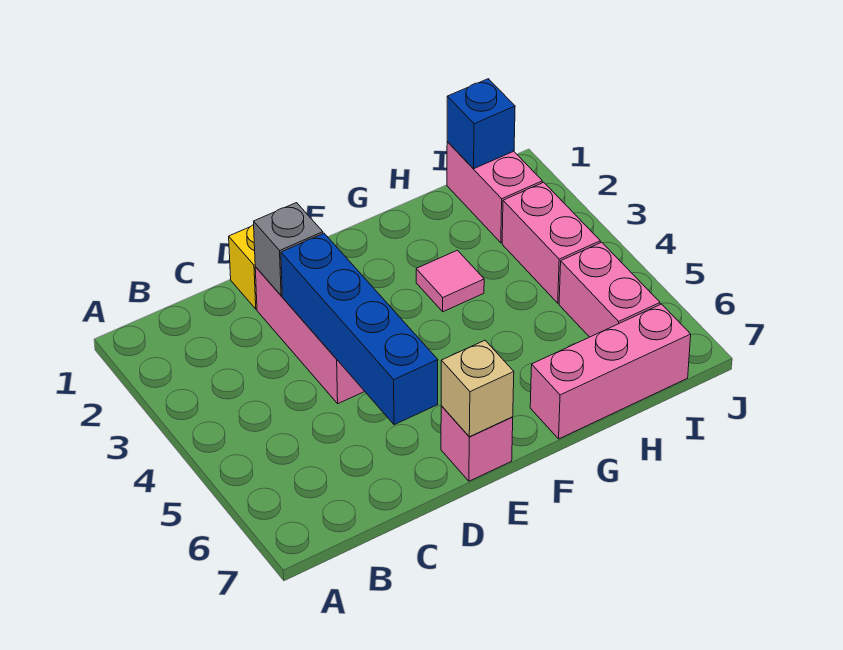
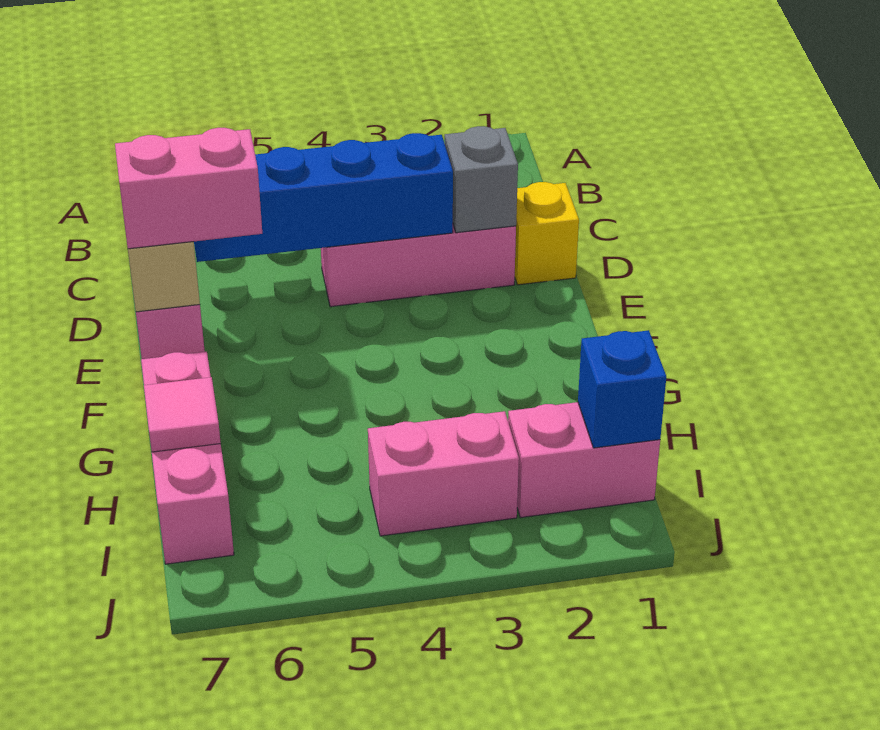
pink tile G3 level 1 -> pink tile H7 level 2
pink brick I5:I6 level 1 -> pink brick E6:E7 level 3

